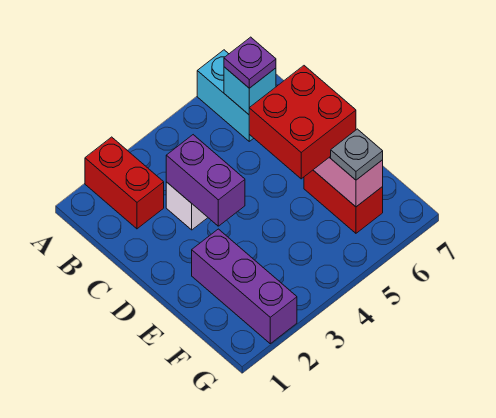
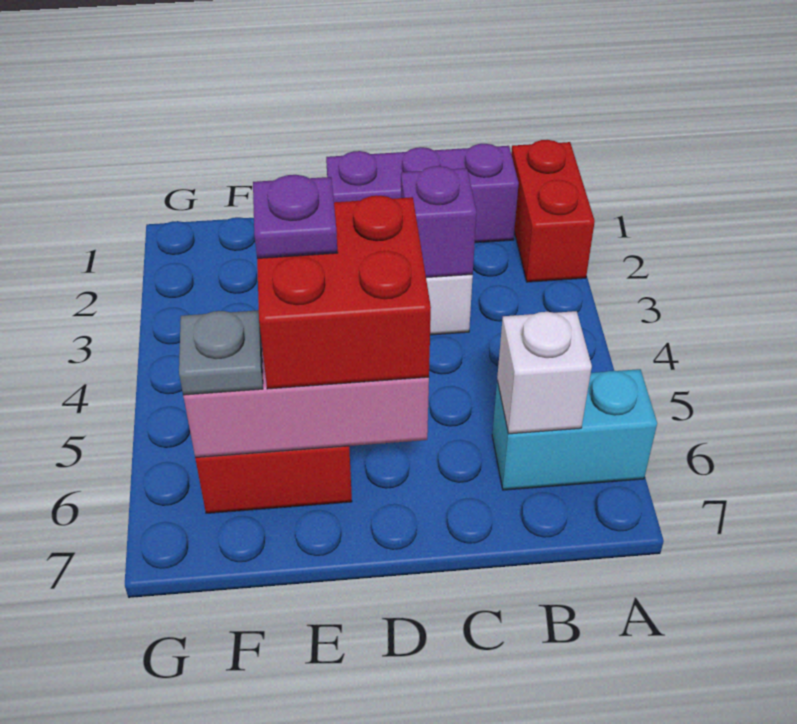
red brick A2:B2 level 1 -> red brick A1:A2 level 1
cyan brick B6 level 2 -> white brick B6 level 2
purple plate B6 level 3 -> purple plate E5 level 4
purple brick C3:D3 level 2 -> purple brick C3 level 2
purple brick E2:G2 level 1 -> purple brick B1:D1 level 1

